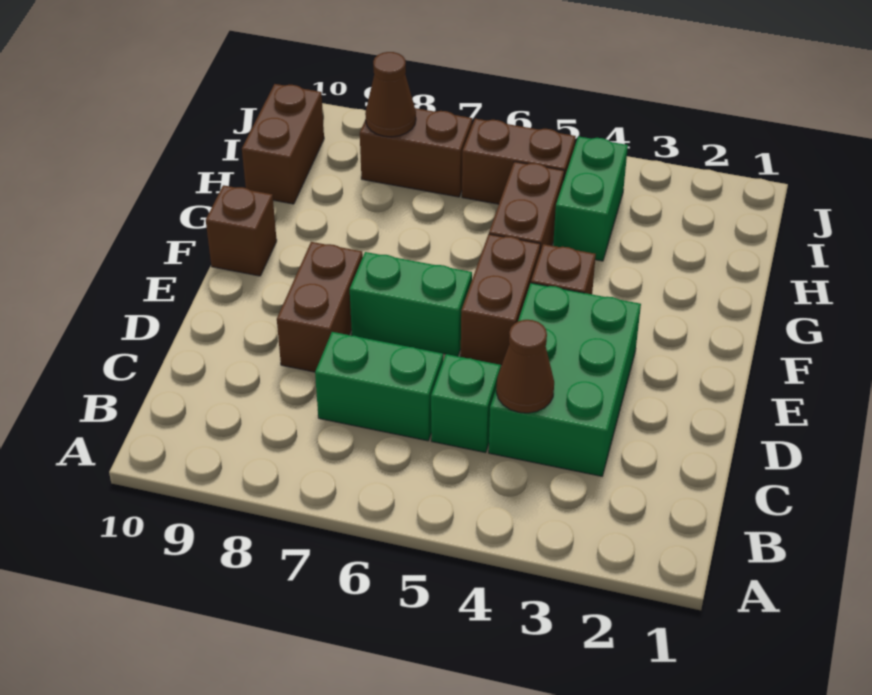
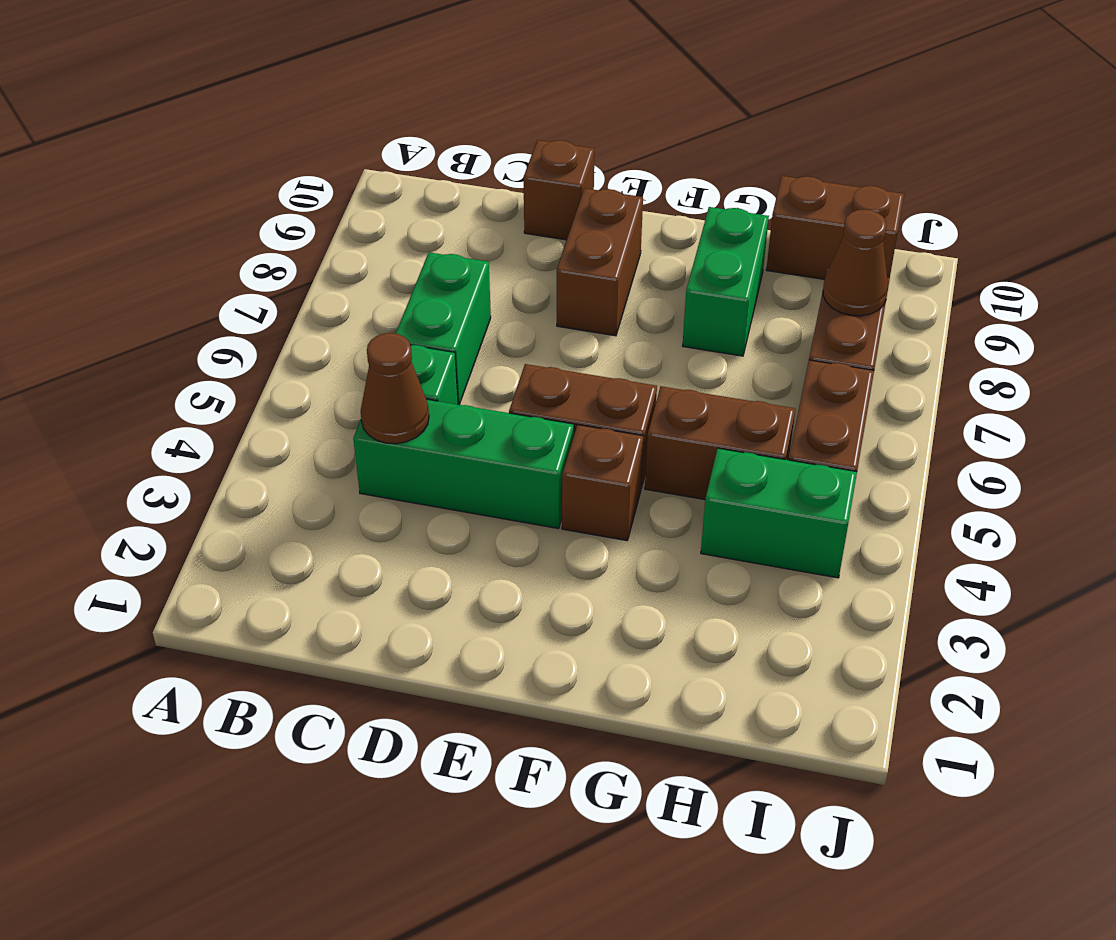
green brick C3:E4 level 1 -> green brick C4:E4 level 1
brown brick D8:E8 level 1 -> brown brick E8:E9 level 1
green brick E6:E7 level 1 -> green brick G8:G9 level 1
brown brick F10 level 1 -> brown brick D10 level 1

